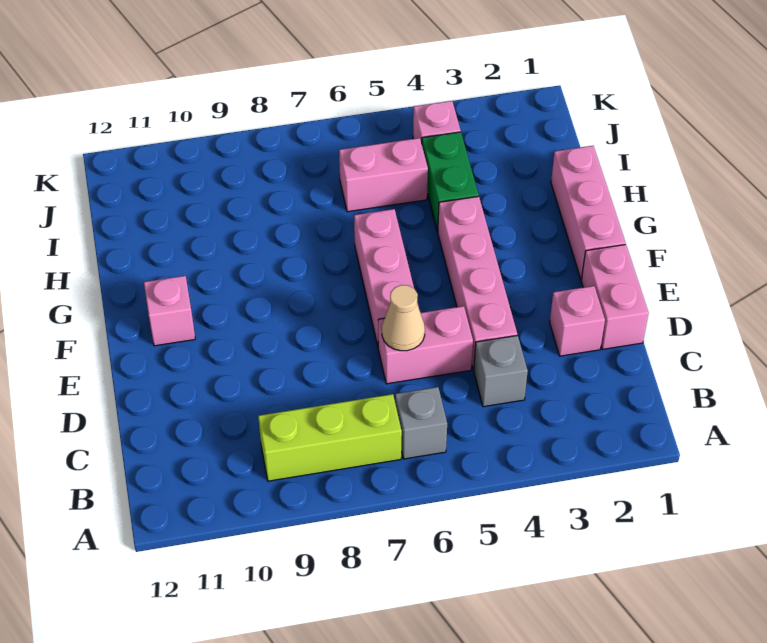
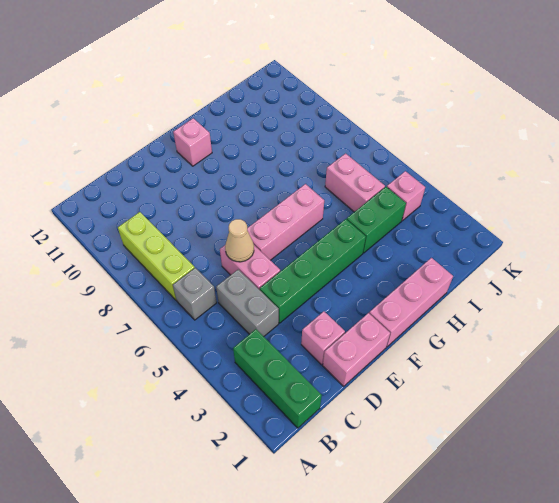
none -> green brick B1:B3 level 1
grey brick C4 level 1 -> grey brick C4:C5 level 1
pink brick D4:G4 level 1 -> green brick D4:G4 level 1

